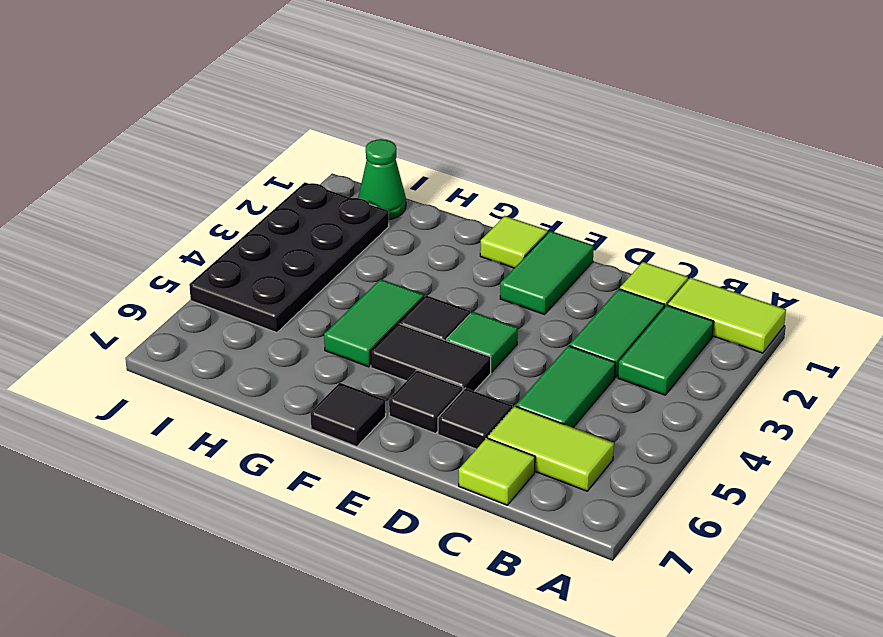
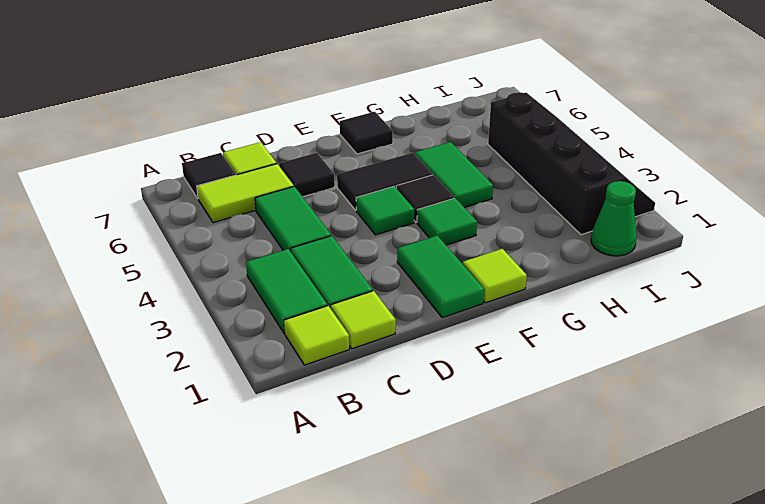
lime tile A1:B1 level 1 -> lime tile B1 level 1
black tile E6 level 1 -> black tile B7 level 1
none -> green tile F3 level 1
black plate I2:J5 level 1 -> black slope I2:J5 level 1 top I

